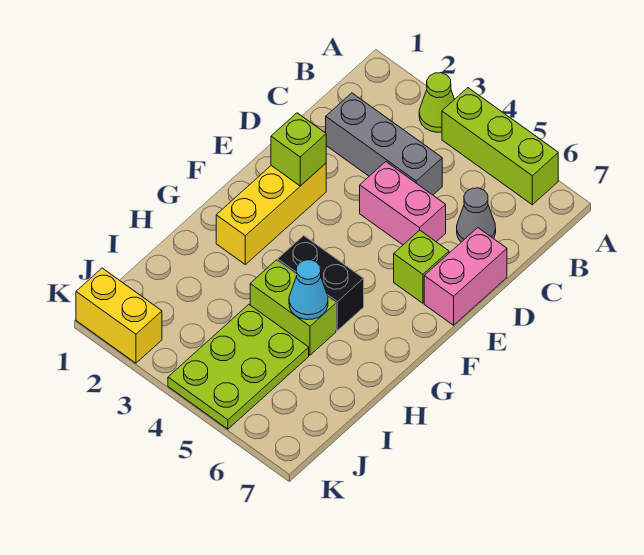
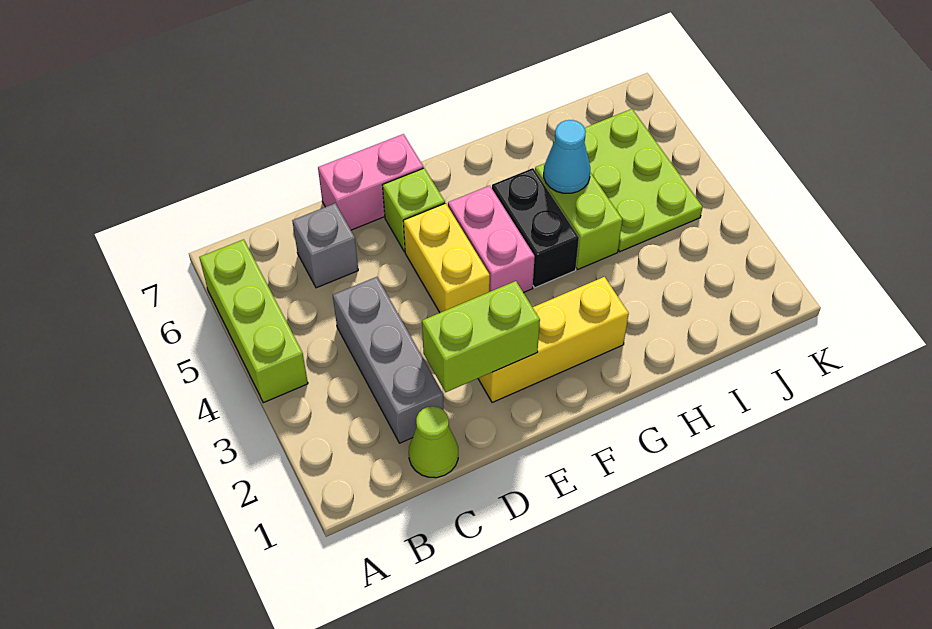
lime cone A3 level 1 -> lime cone C1 level 1
grey cone C6 level 1 -> grey brick C6 level 1
pink brick D4:D5 level 1 -> pink brick F4:F5 level 1
lime brick E2 level 2 -> lime brick D2:E2 level 2
lime plate I4:K5 level 1 -> lime plate I4:J6 level 1
yellow brick K1:K2 level 1 -> yellow brick E4:E5 level 1

